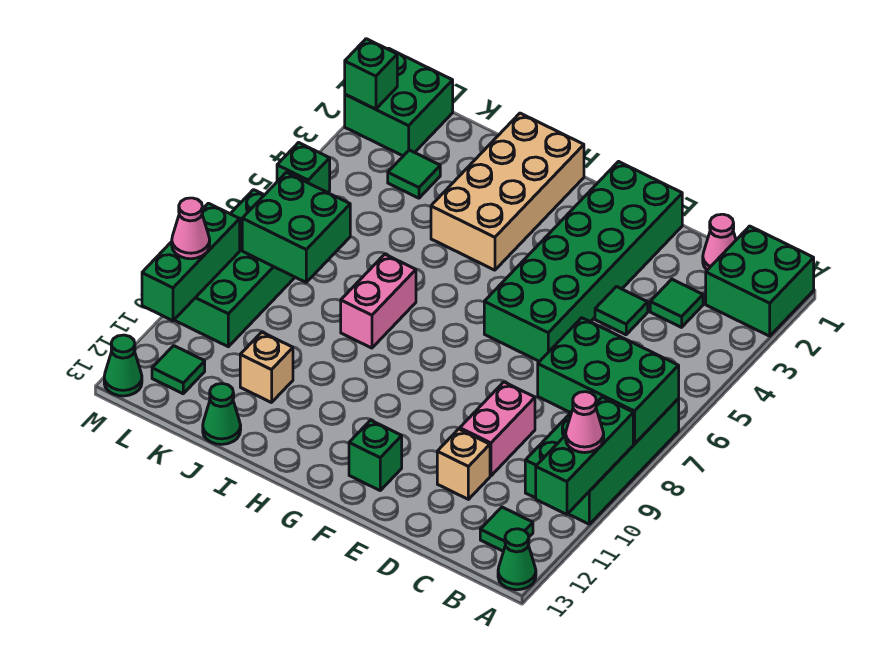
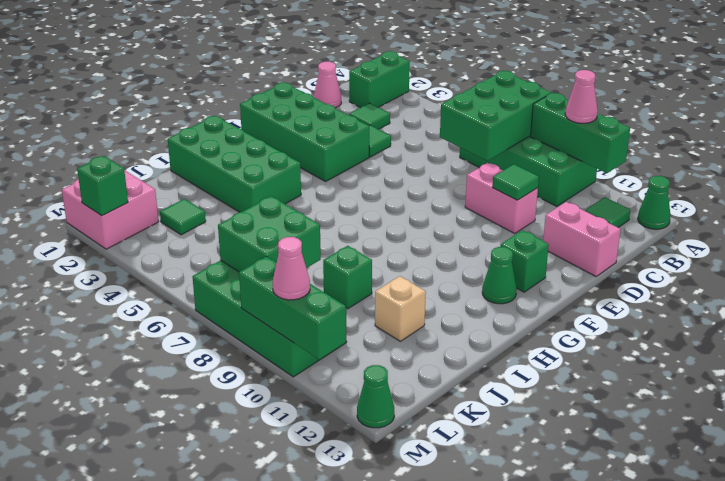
green brick A1:B2 level 1 -> green brick A2:B2 level 1
tan brick D11 level 1 -> none
green brick E1:F6 level 1 -> green brick E1:F4 level 1
tan brick H1:I4 level 1 -> green brick H1:I4 level 1
pink brick I7:I8 level 1 -> pink brick D12:D13 level 1
green cone J13 level 1 -> green cone G12 level 1
green brick L1:M2 level 1 -> pink brick L1:M2 level 1
green tile L12 level 1 -> green tile D10 level 2
green brick M5 level 1 -> green brick J9 level 1

